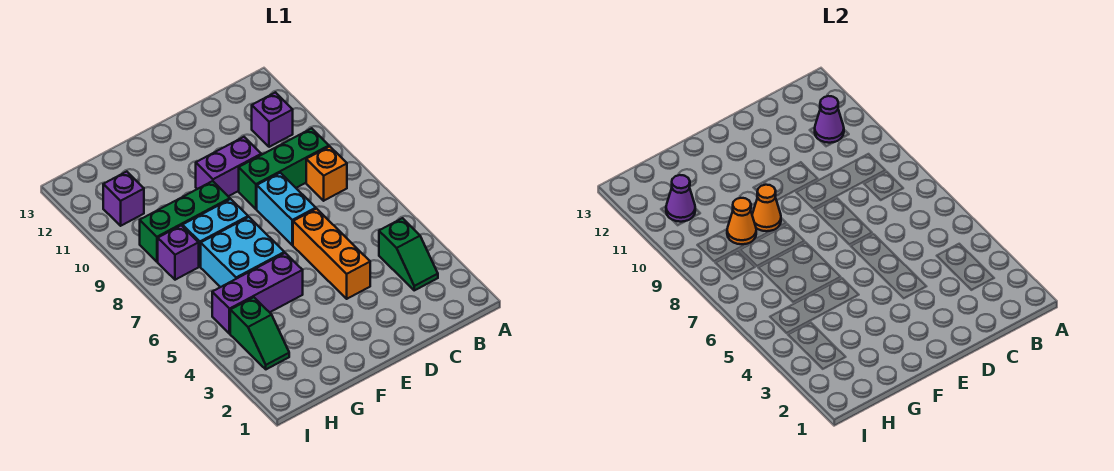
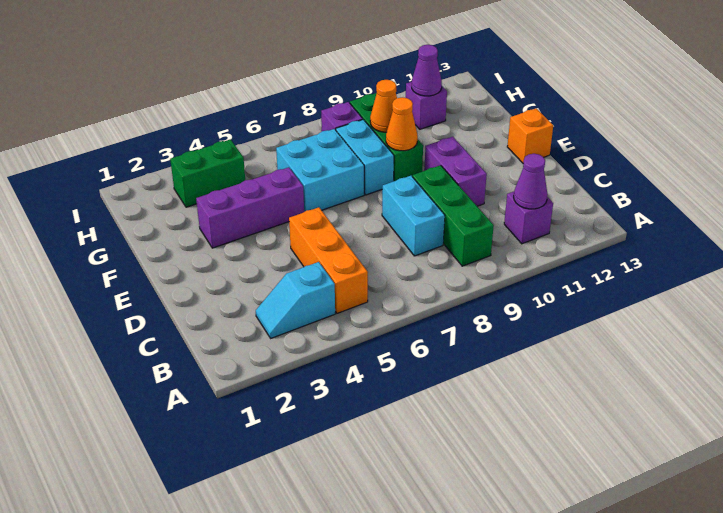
green slope B3:B4 level 1 top 4 -> cyan slope B3:B4 level 1 top 4
orange brick B8 level 1 -> orange brick E13 level 1
orange brick D4:D6 level 1 -> orange brick B5:D5 level 1
cyan brick D7:D8 level 1 -> cyan brick C8:D8 level 1
purple brick F5:H5 level 1 -> purple brick F3:F5 level 1
green slope H3:H4 level 1 top 4 -> green brick H3:H4 level 1

